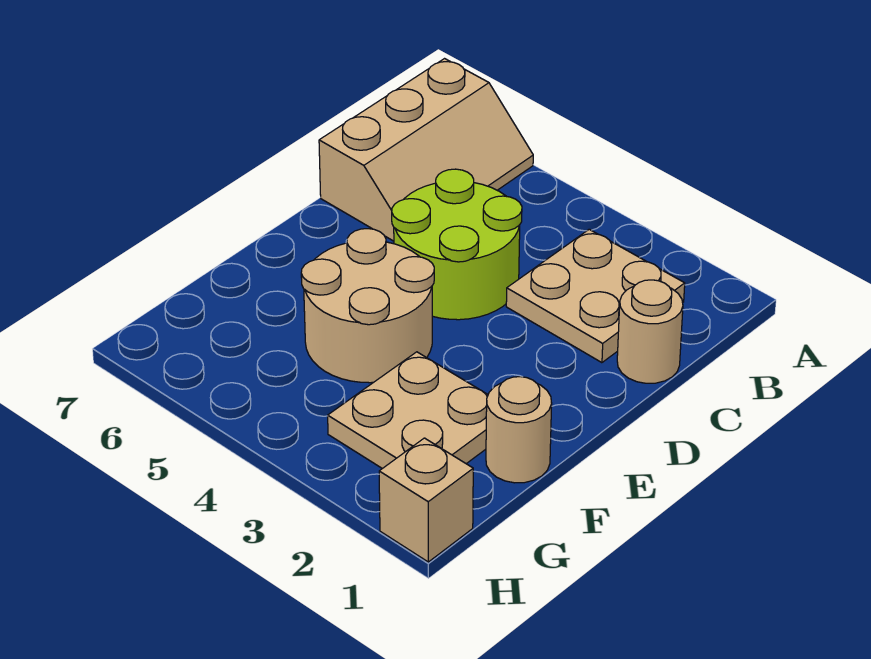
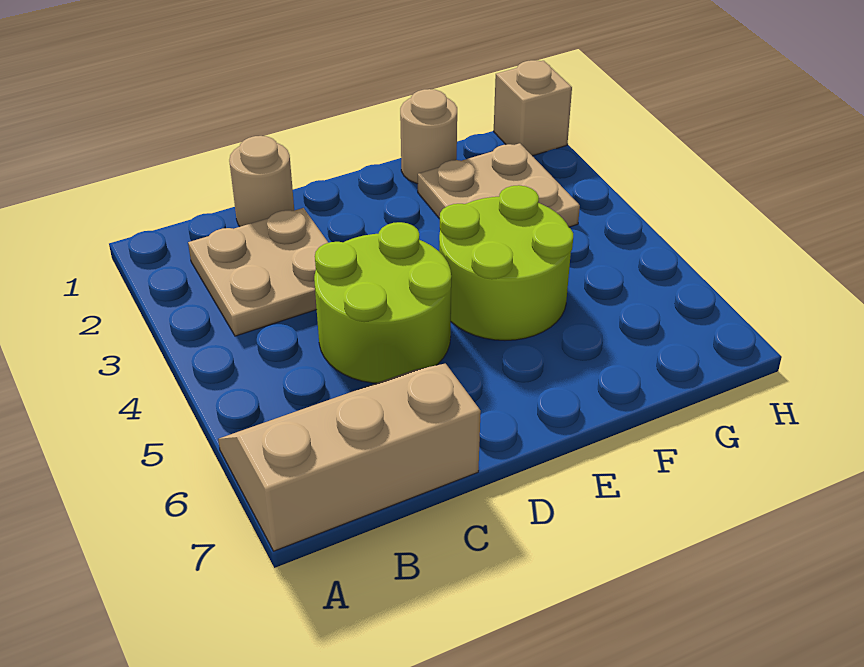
tan round brick E4:F5 level 1 -> lime round brick E4:F5 level 1

